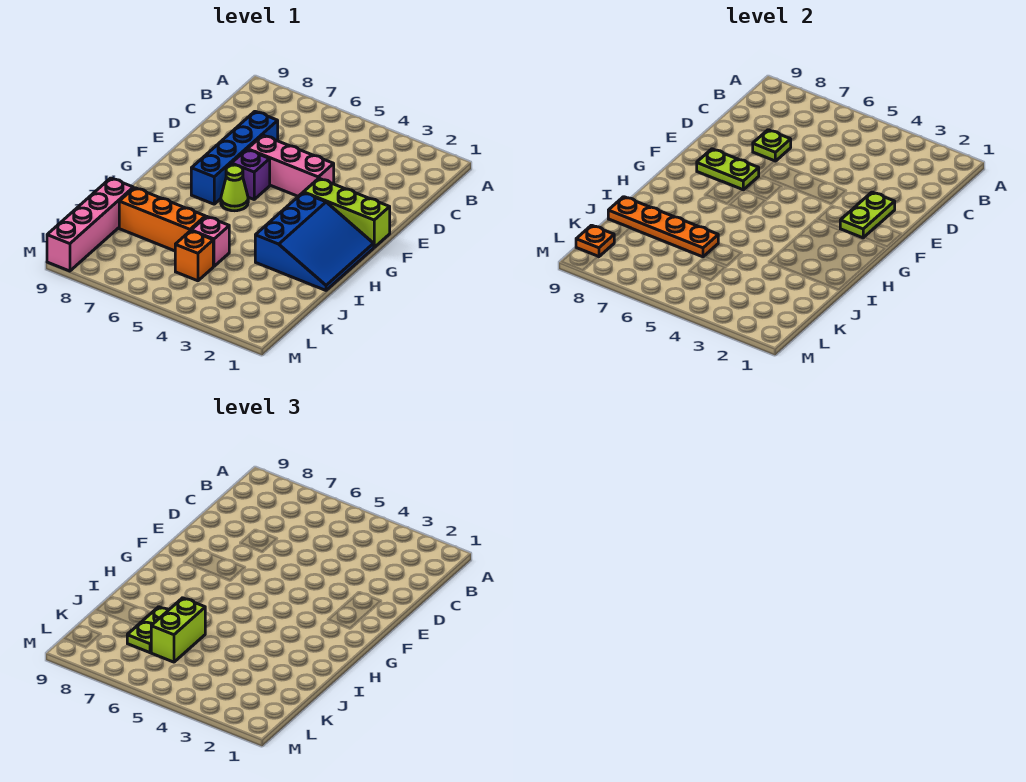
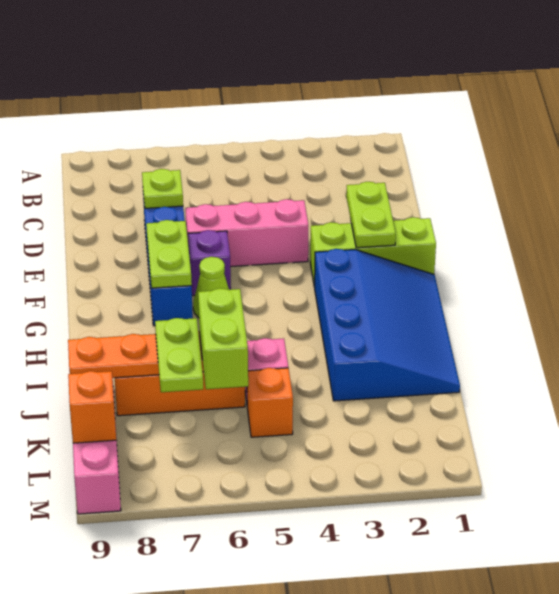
lime plate F7:F8 level 2 -> lime plate F7:G7 level 2
blue slope G1:I3 level 1 top 3 -> blue slope G1:J3 level 1 top 3
orange plate L9 level 2 -> orange brick L9 level 2

